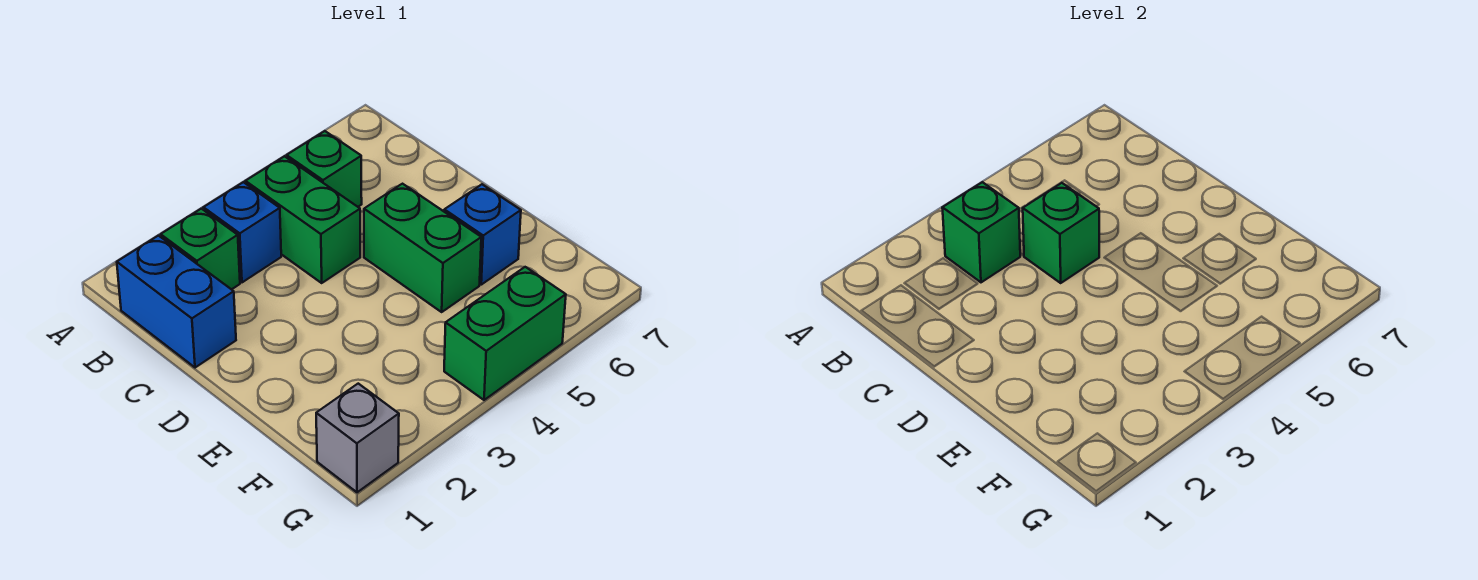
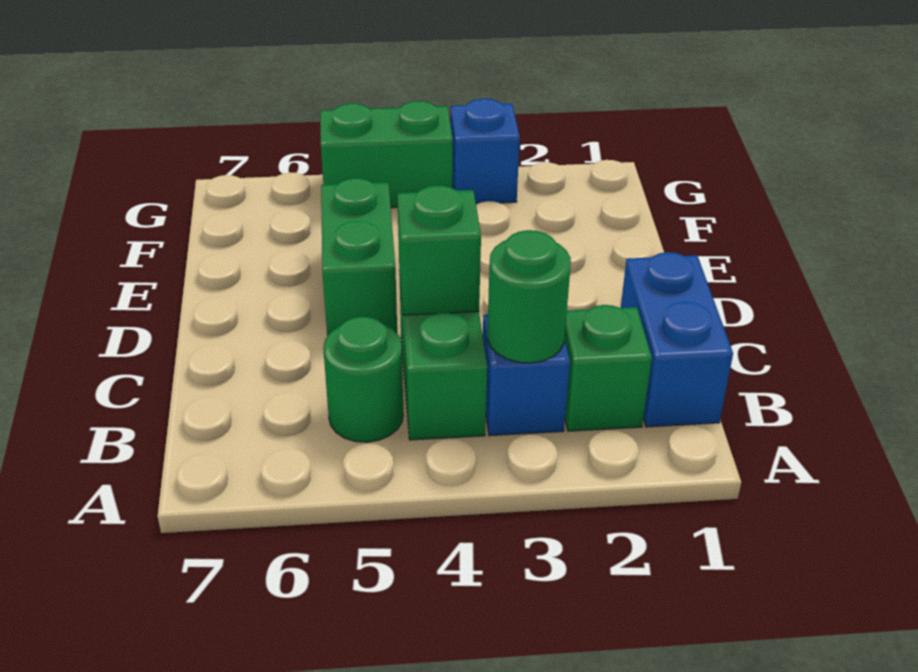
green brick B3 level 2 -> green round brick B3 level 2
green brick B5 level 1 -> green round brick B5 level 1
blue brick E6 level 1 -> blue brick G3 level 1
grey brick G1 level 1 -> none

